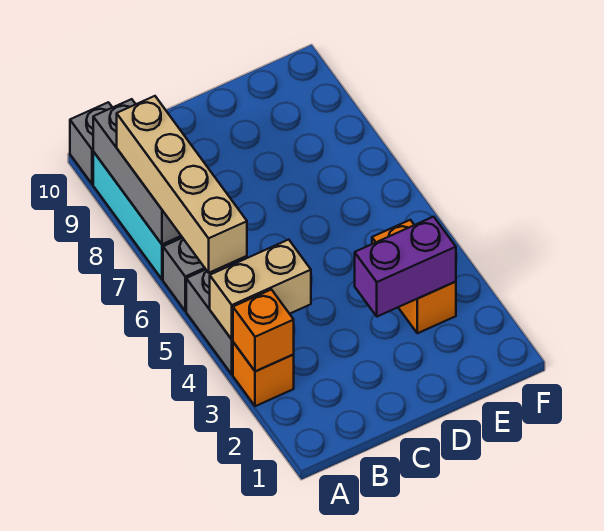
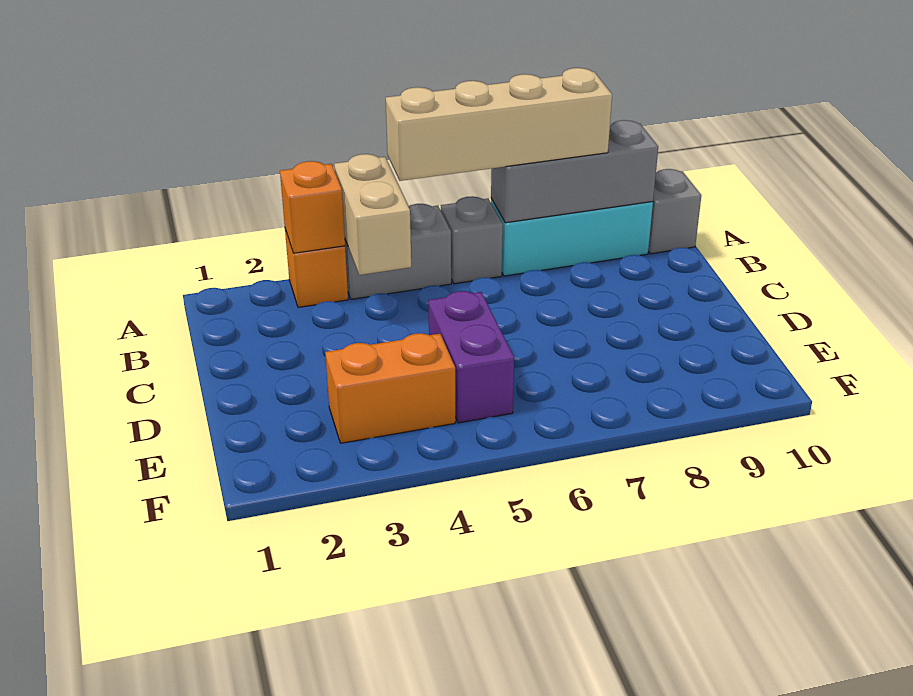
purple brick D3:E3 level 2 -> purple brick D5:E5 level 1

